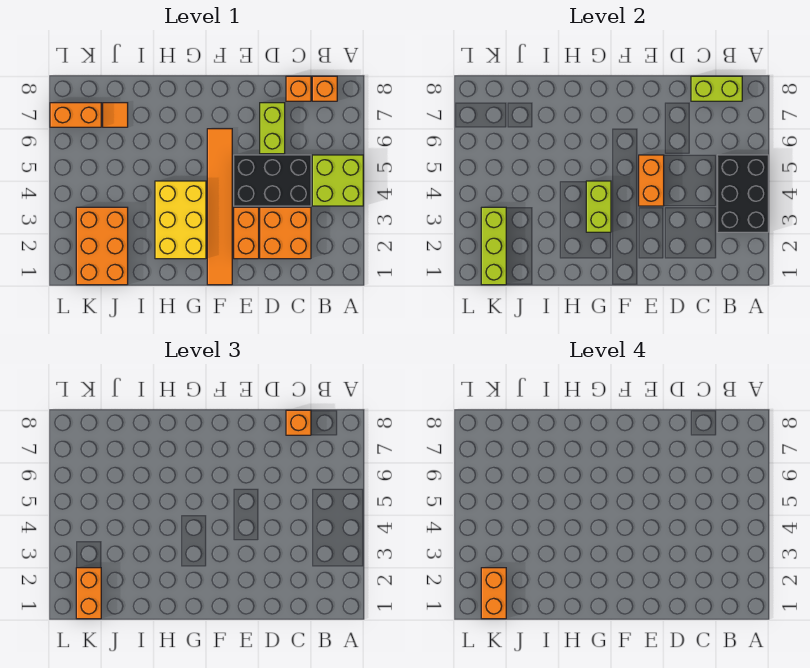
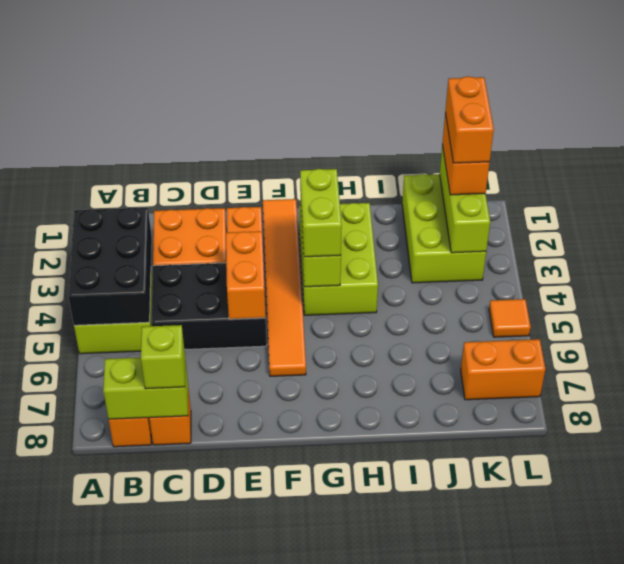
orange brick C8 level 3 -> lime brick C8 level 3
lime brick D6:D7 level 1 -> lime brick G3:G4 level 3
yellow brick G2:H4 level 1 -> lime brick G2:H4 level 1
orange brick J1:K3 level 1 -> lime brick J1:K3 level 1
orange tile J7 level 1 -> orange tile L5 level 1

